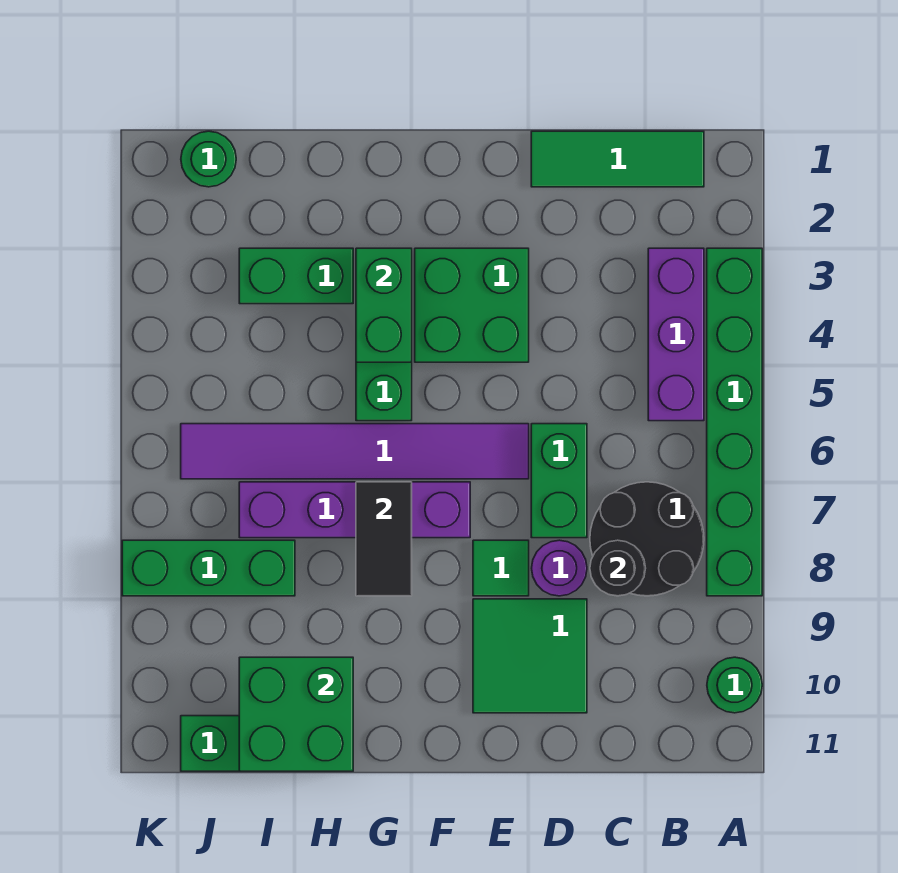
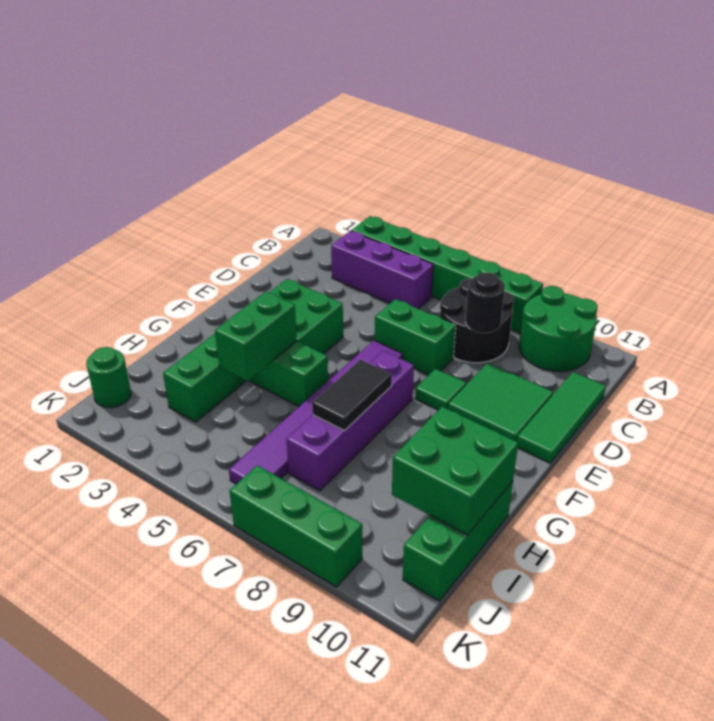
green round brick A10 level 1 -> green round brick A9:B10 level 1
green tile B1:D1 level 1 -> green tile C11:E11 level 1
purple round brick D8 level 1 -> none
green brick G3:G4 level 2 -> green brick G4:H4 level 2
black tile G7:G8 level 2 -> black tile G7:H7 level 2
green brick I8:K8 level 1 -> green brick K7:K9 level 1

